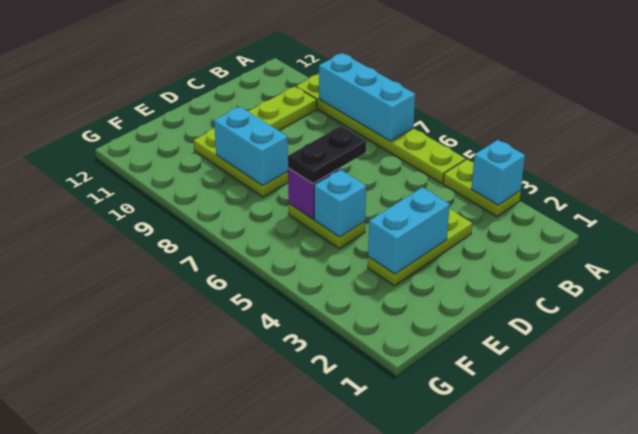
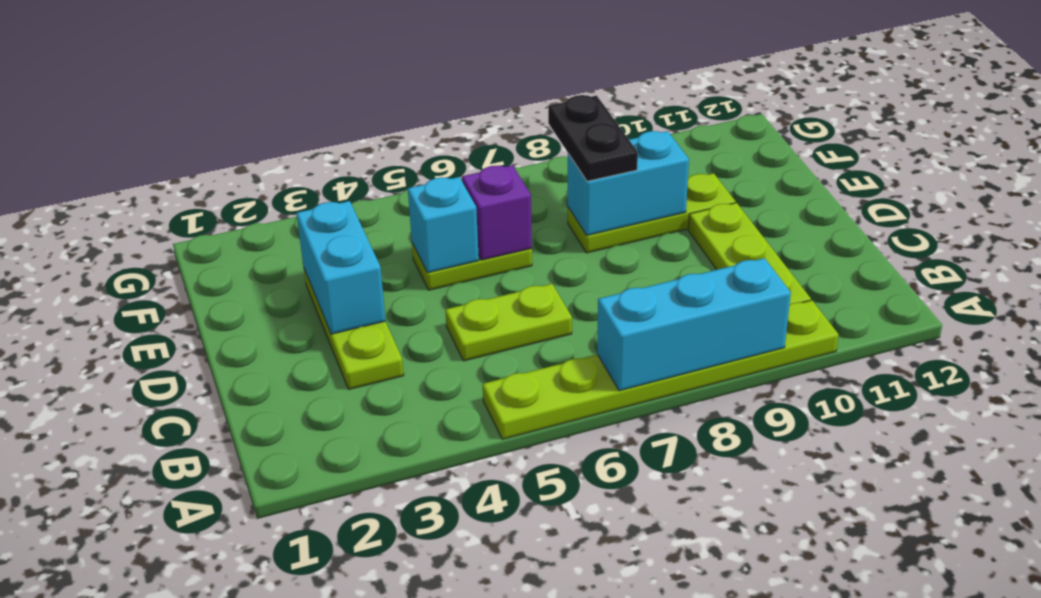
lime plate A3:A4 level 1 -> lime plate C5:C6 level 1
cyan brick A3 level 2 -> none
black plate D6:E6 level 3 -> black plate E8:F8 level 3

